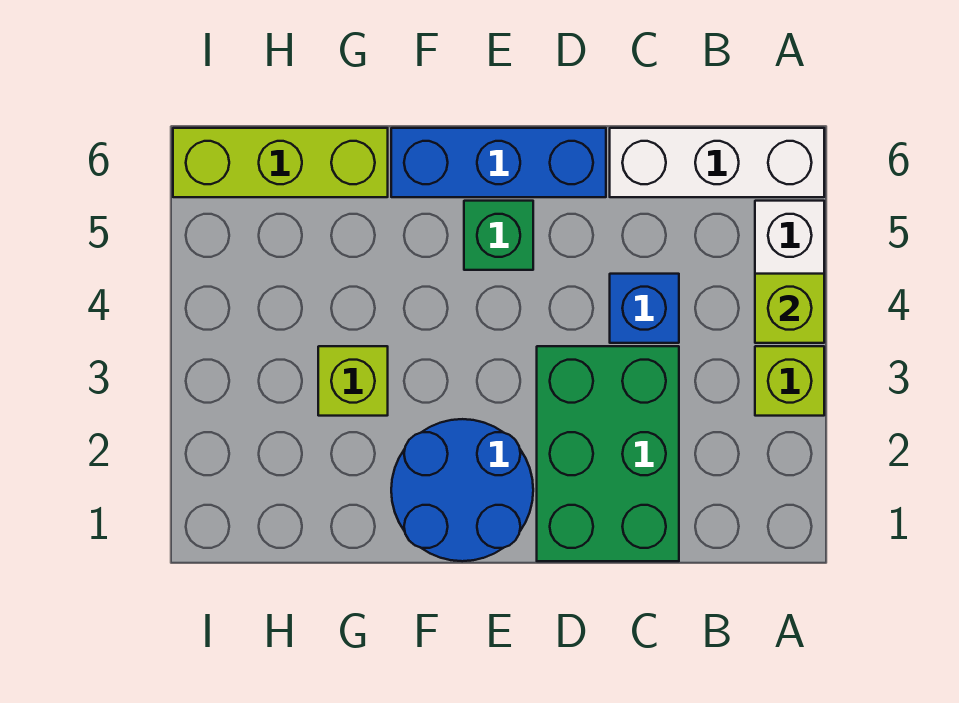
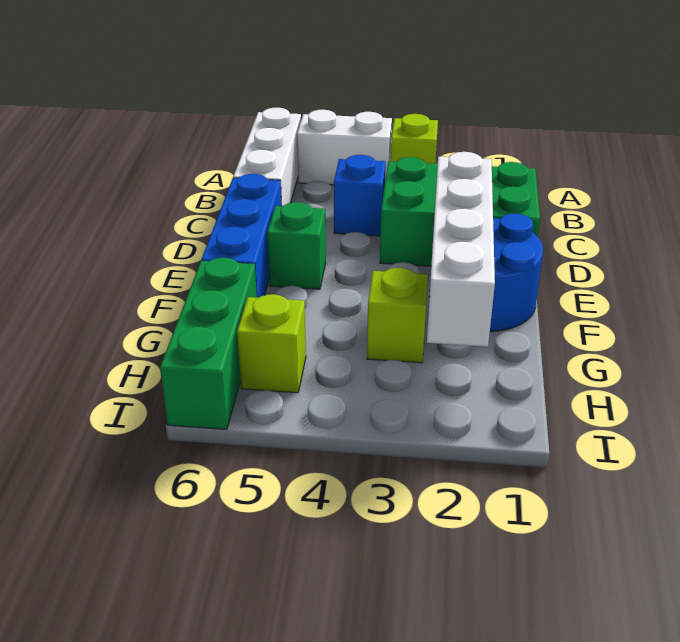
lime brick A4 level 2 -> lime brick H5 level 1
none -> white brick E2:H2 level 2
lime brick G6:I6 level 1 -> green brick G6:I6 level 1

